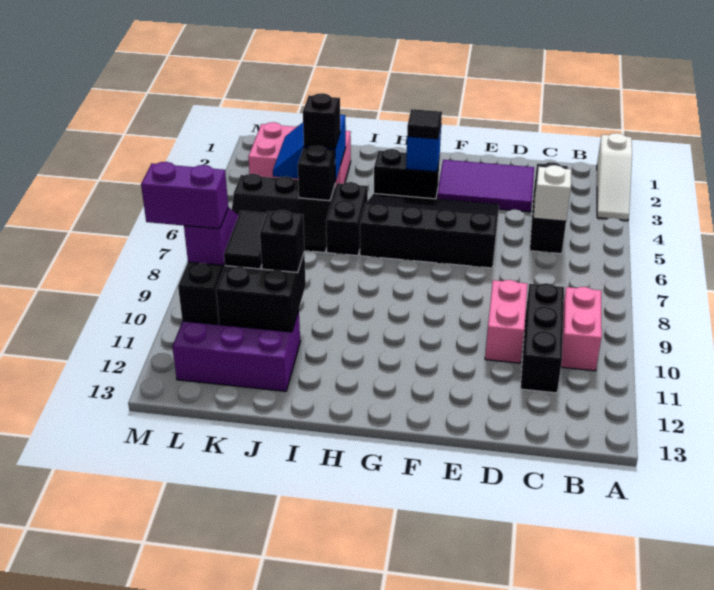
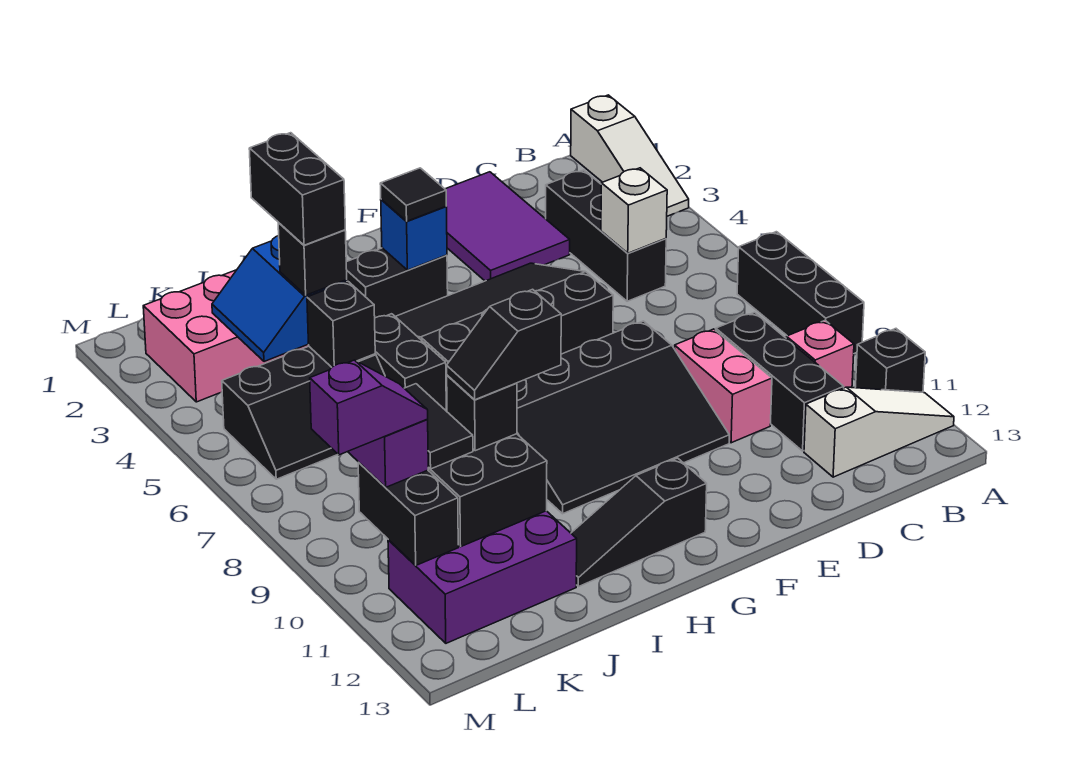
none -> black brick A7:A9 level 1
none -> black brick A11 level 1
none -> white slope A12:C12 level 1 top C
pink brick B9:B10 level 1 -> pink brick B10 level 1
purple tile D2:F3 level 1 -> purple tile D1:E3 level 1
none -> black slope E8:H10 level 1 top 8
none -> black slope G12:I12 level 1 top G
none -> black slope I10:J10 level 4 top I
none -> black brick J3:J4 level 4
purple brick L10:M10 level 4 -> purple slope L10:M10 level 4 top M

